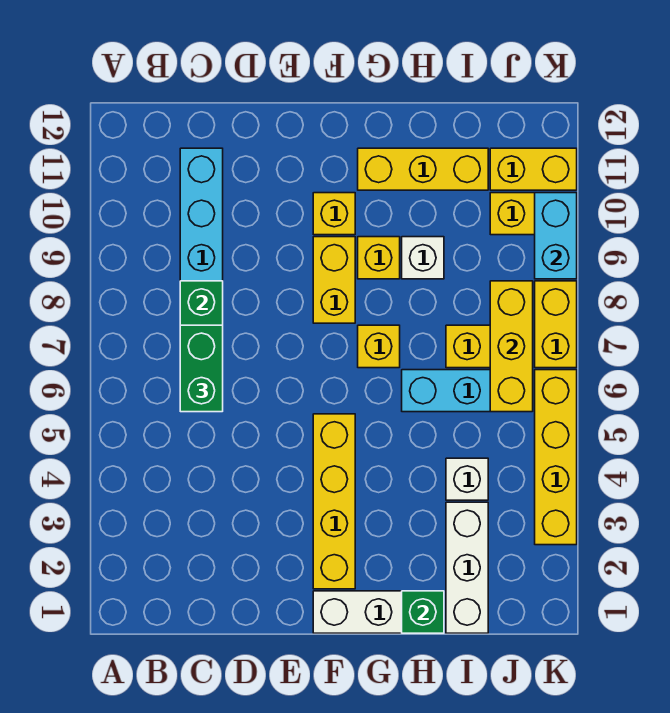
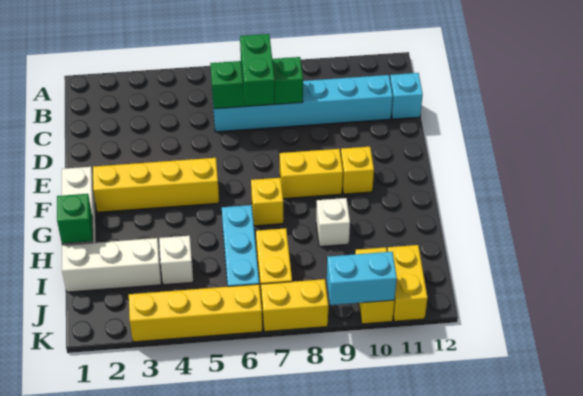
green brick C6:C7 level 3 -> green brick C7:D7 level 3
none -> cyan brick C12 level 1
yellow brick G9 level 1 -> none
yellow brick G11:I11 level 1 -> none
yellow brick J6:J8 level 2 -> none

